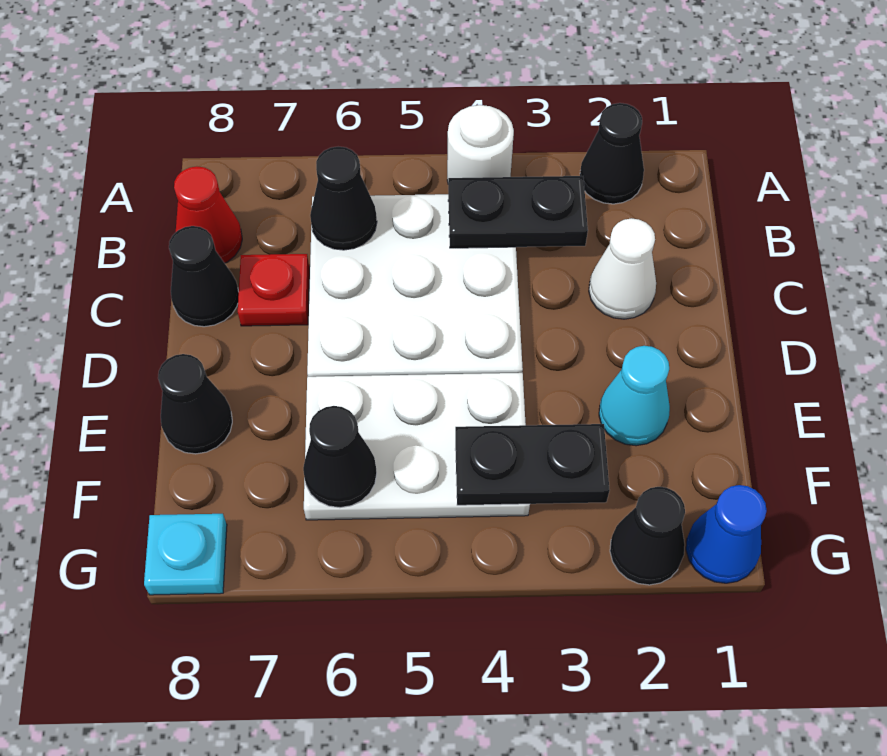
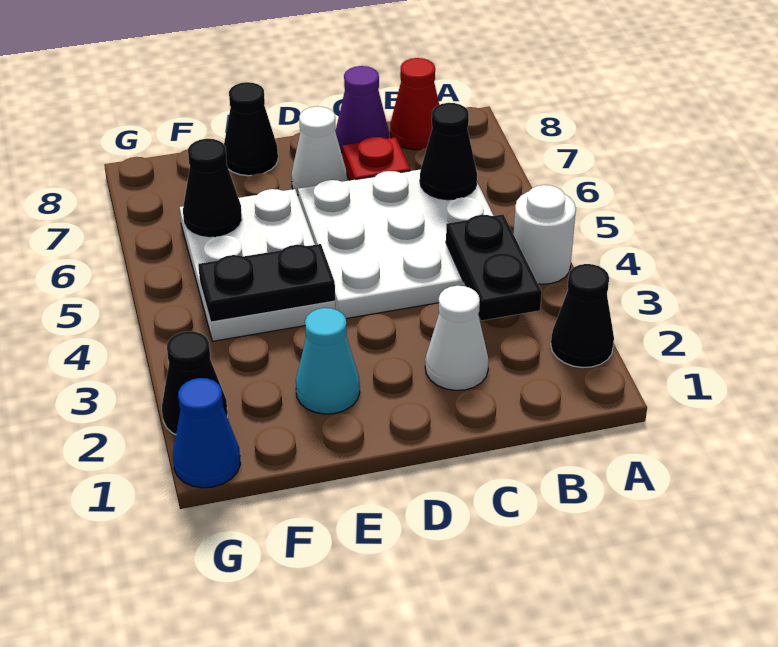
black cone C8 level 1 -> purple cone C8 level 1
none -> white cone D7 level 1
black plate F3:F4 level 2 -> black plate E4:F4 level 2
cyan plate G8 level 1 -> none

